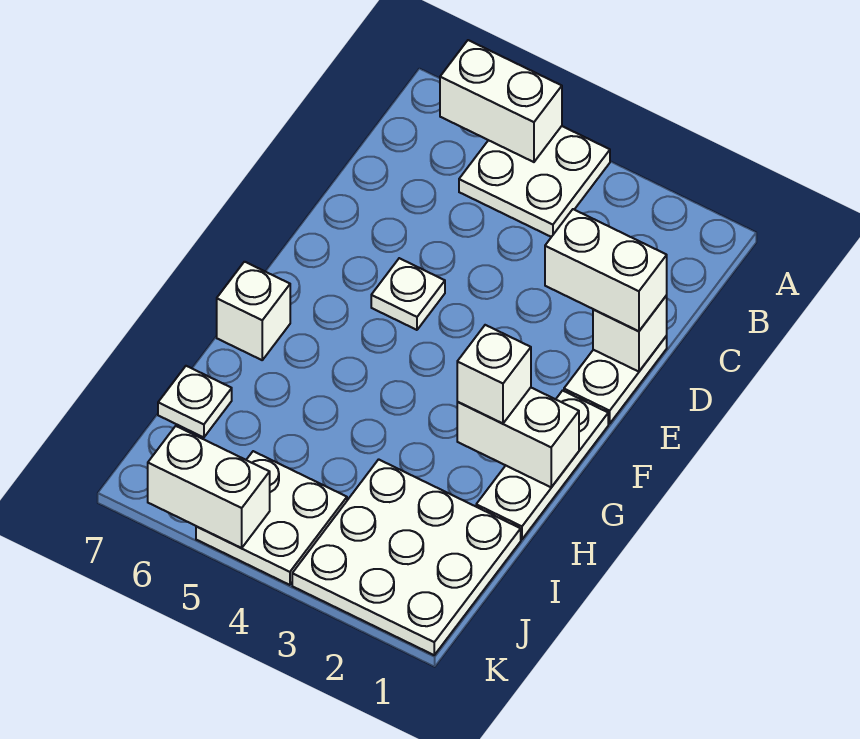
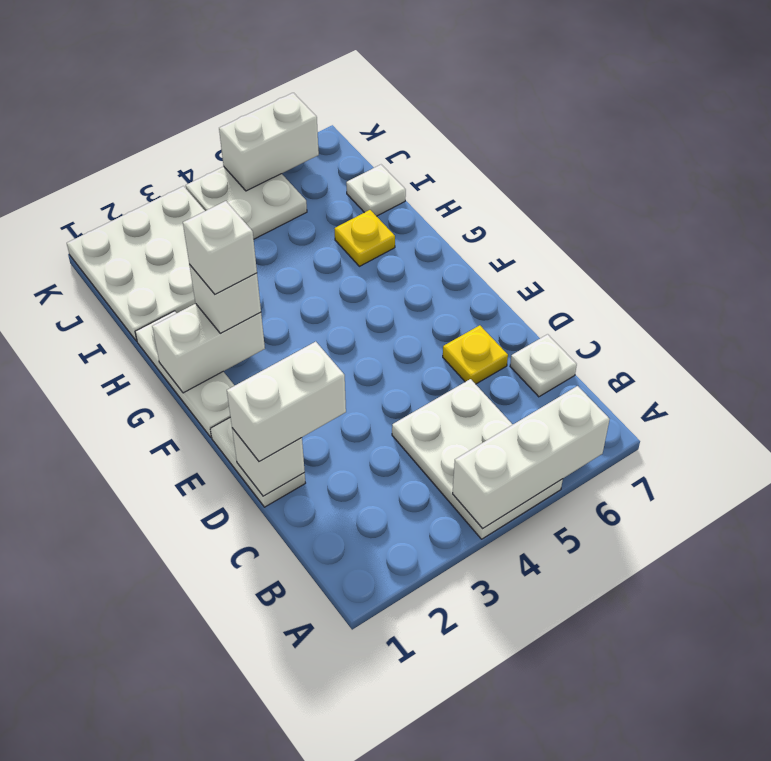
white plate A4:B5 level 1 -> white plate A4:C5 level 1
white brick A5:A6 level 2 -> white brick A4:A6 level 2
none -> yellow plate D6 level 1
white plate E5 level 1 -> white plate C7 level 1
white brick G7 level 1 -> white brick G2 level 4
none -> yellow plate H6 level 1

